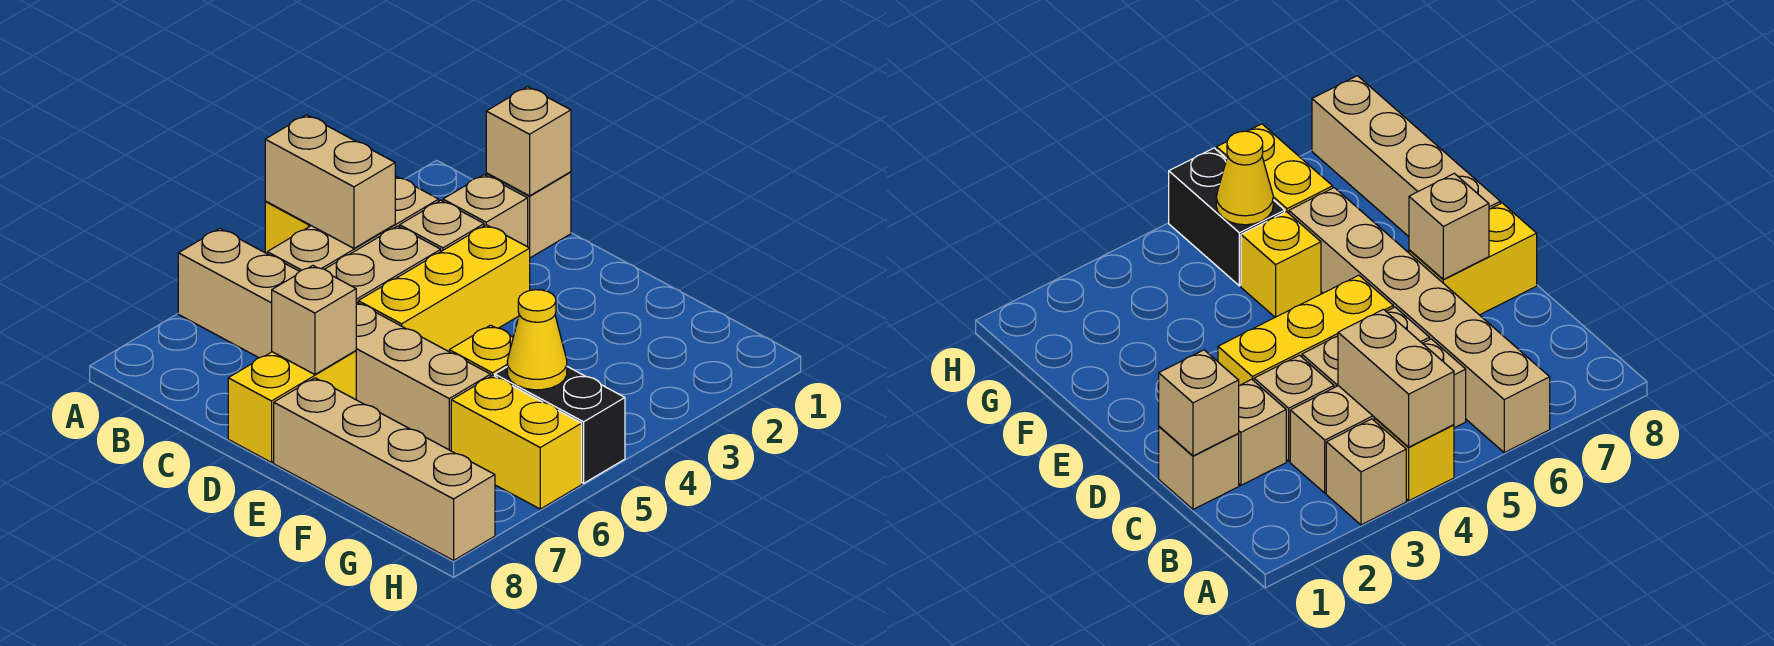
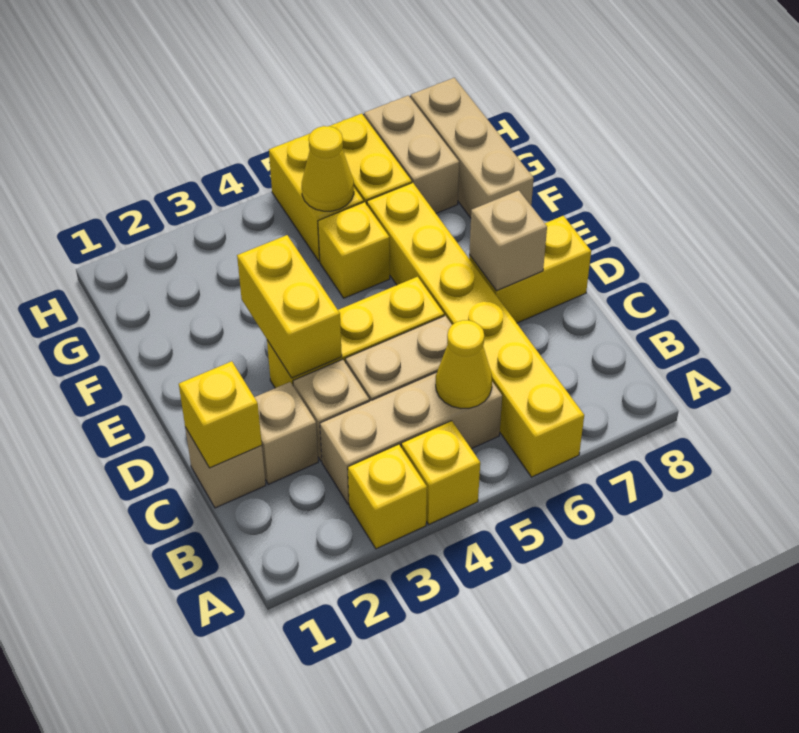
tan brick A3 level 1 -> yellow brick A3 level 1
tan brick A4:B4 level 2 -> tan brick G7:H7 level 1
tan brick A6:F6 level 1 -> yellow brick A6:F6 level 1
none -> yellow cone B5 level 2
tan brick C1 level 2 -> yellow brick C1 level 2
none -> yellow brick D3:E3 level 2
tan brick E8:H8 level 1 -> tan brick F8:H8 level 1
black brick G5:H5 level 1 -> yellow brick G5:H5 level 1

